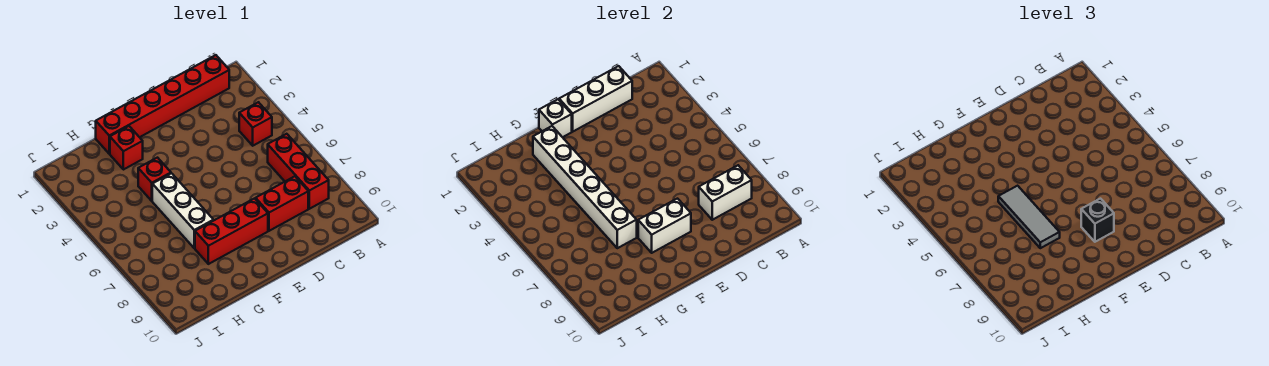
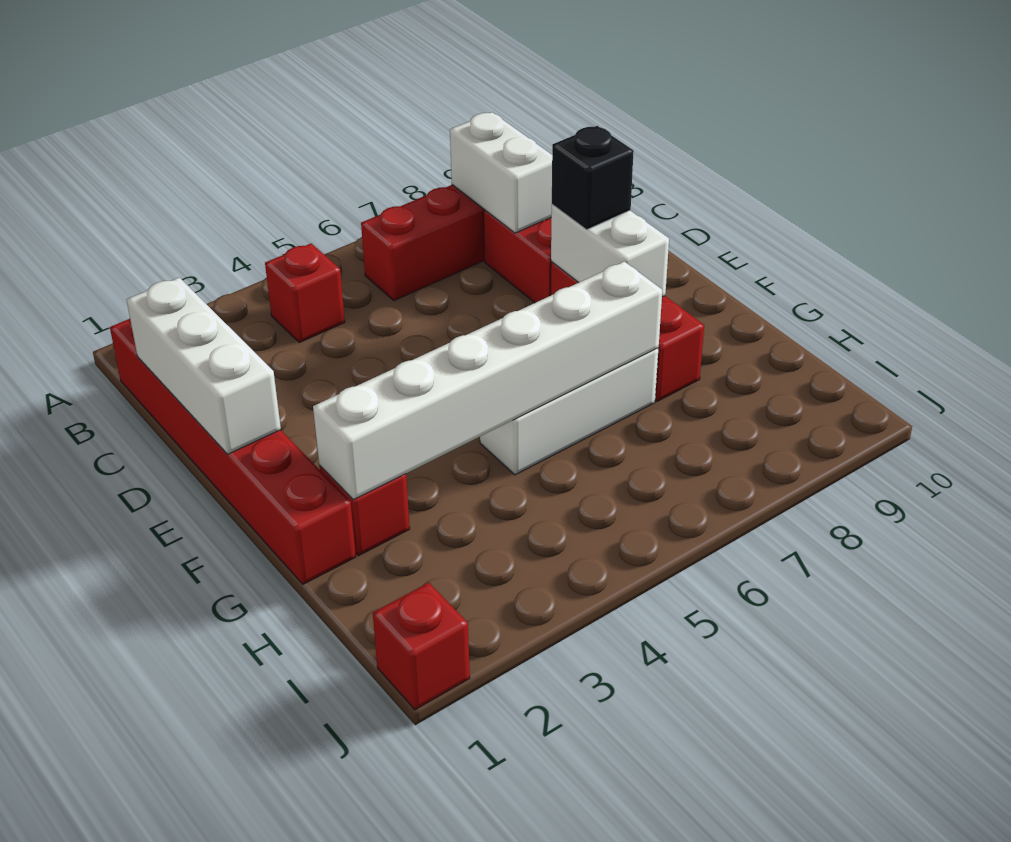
white brick F1 level 2 -> none
red brick G4 level 1 -> red brick J1 level 1
grey tile G5:G7 level 3 -> none

